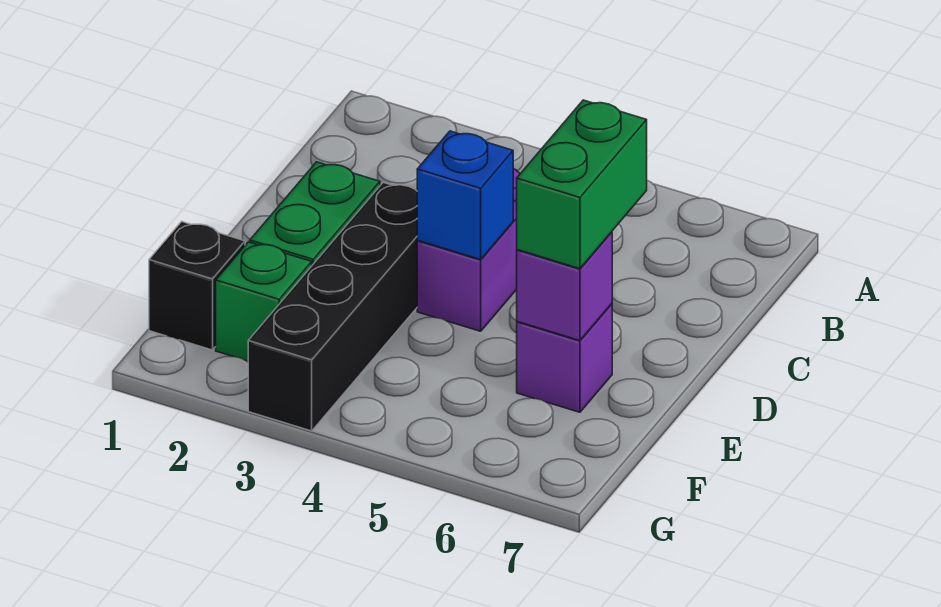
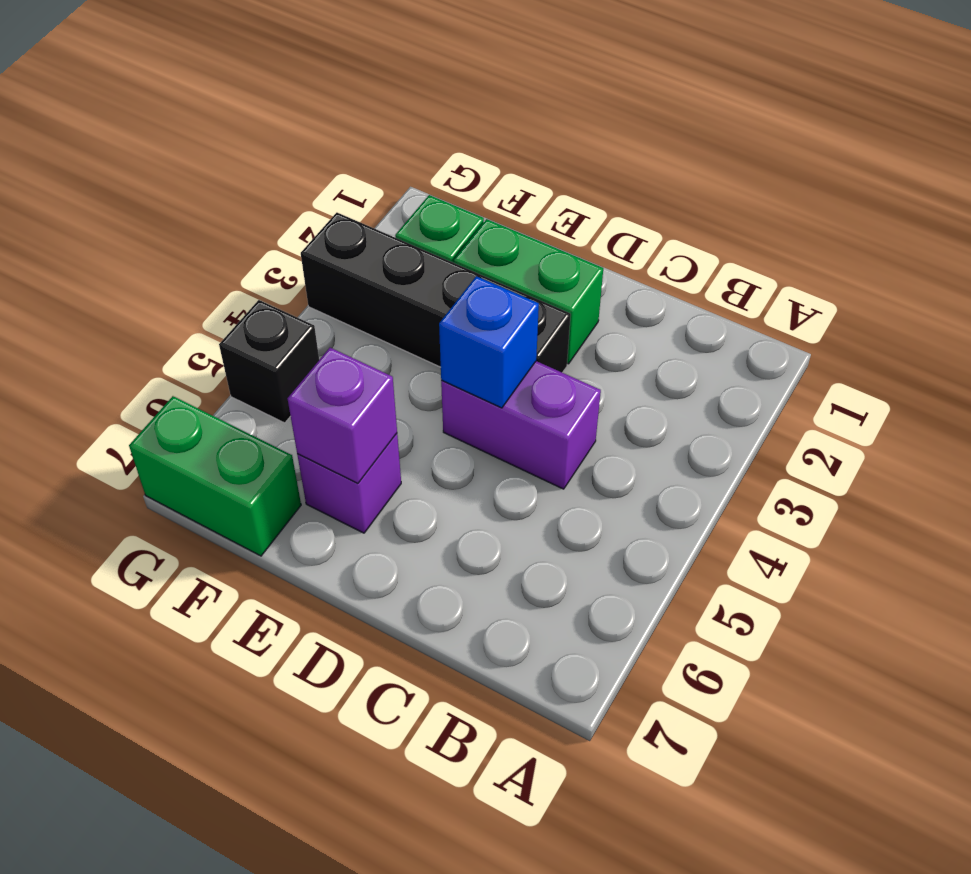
green brick D6:E6 level 3 -> green brick F7:G7 level 1
black brick F1 level 1 -> black brick G5 level 1

